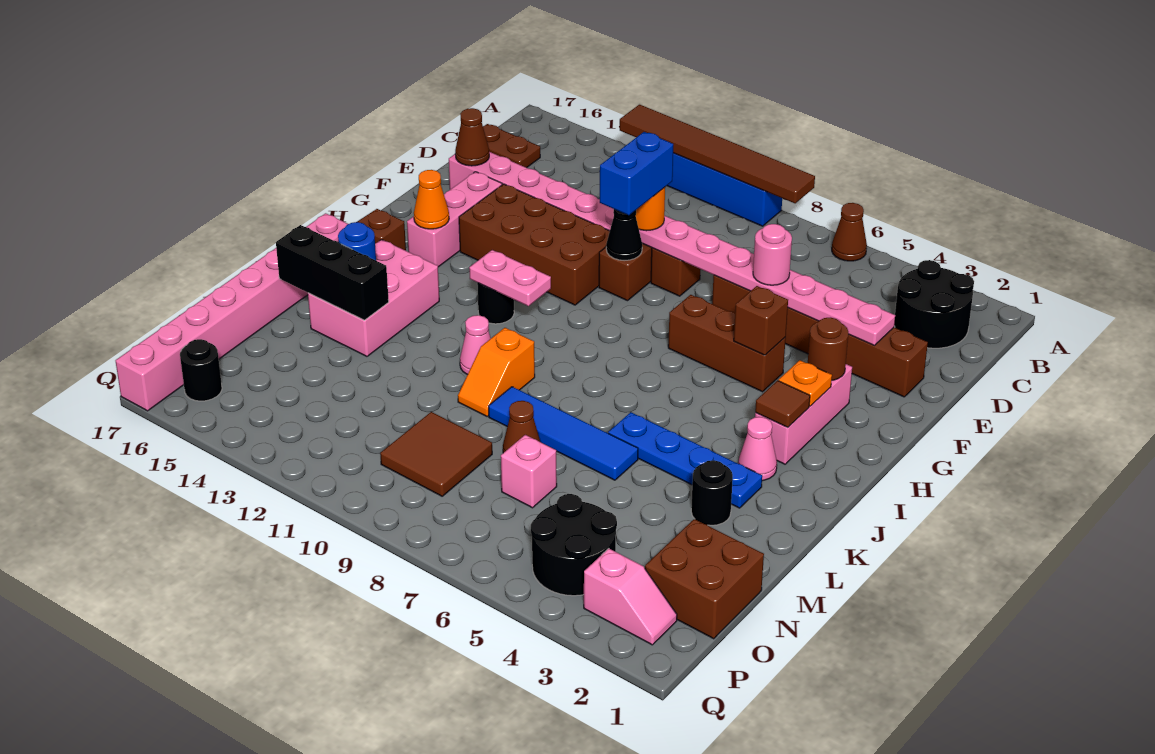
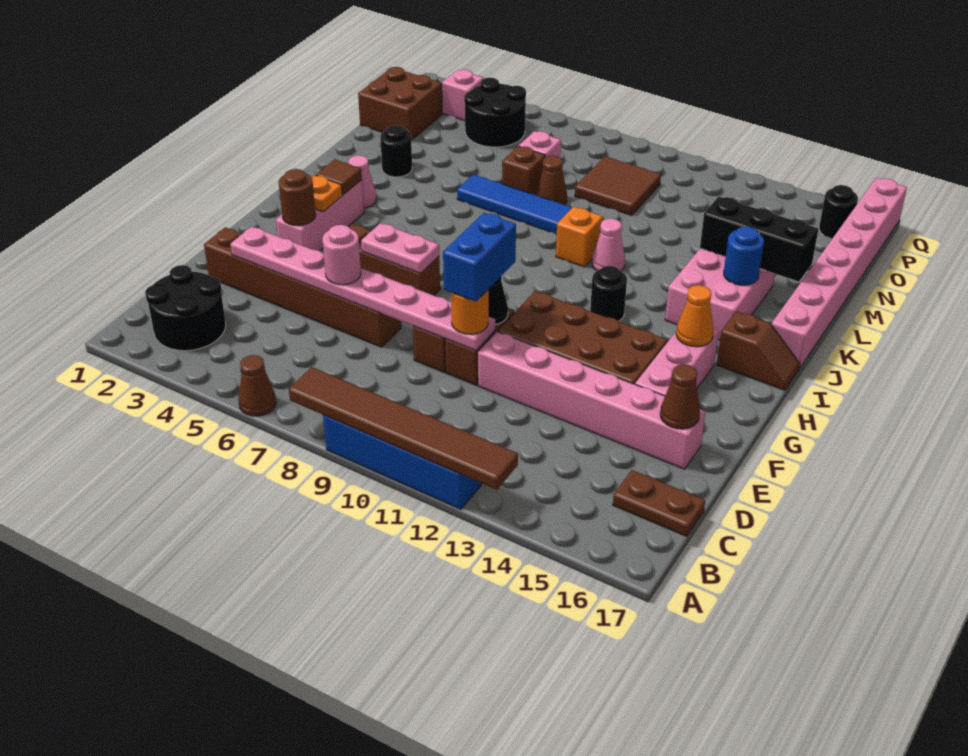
brown brick G5 level 2 -> brown brick M7 level 1
pink plate I11:I12 level 2 -> pink plate G6:G7 level 2
blue plate K3:K6 level 1 -> none

